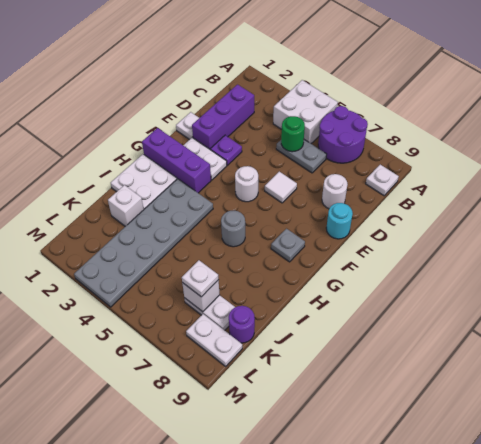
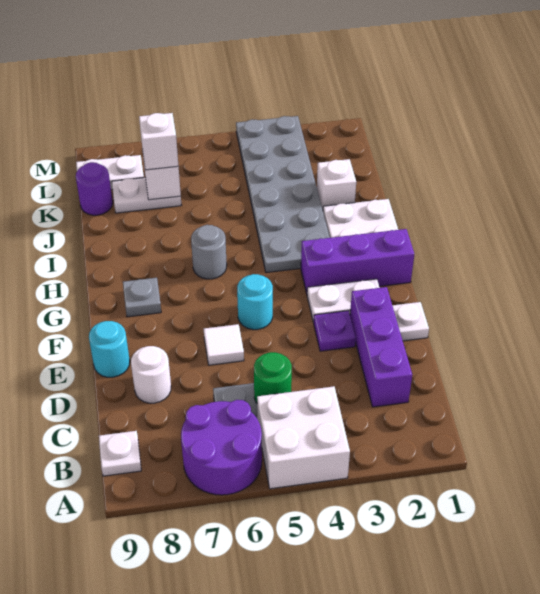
white round brick F5 level 1 -> cyan round brick F5 level 1
white plate K7 level 3 -> white brick K7 level 3

